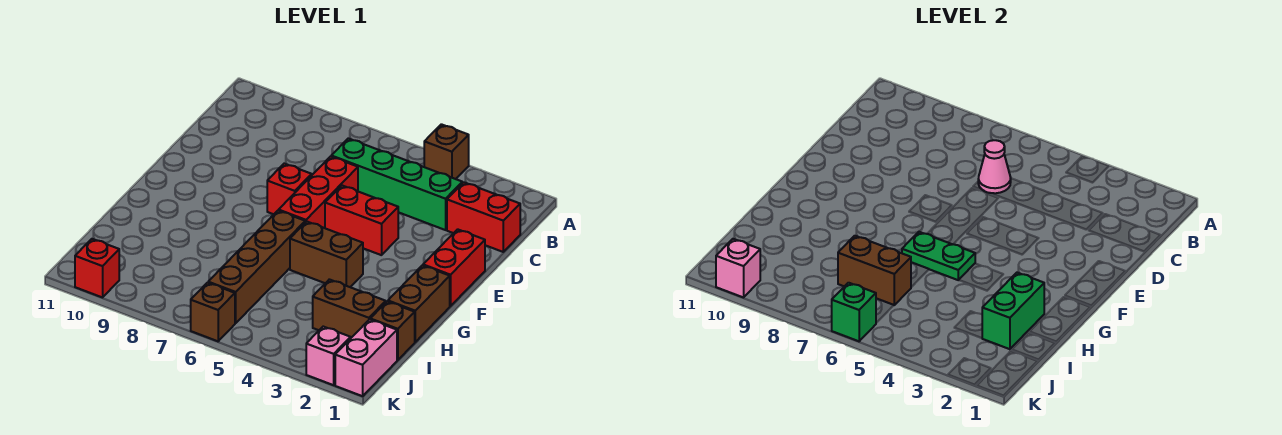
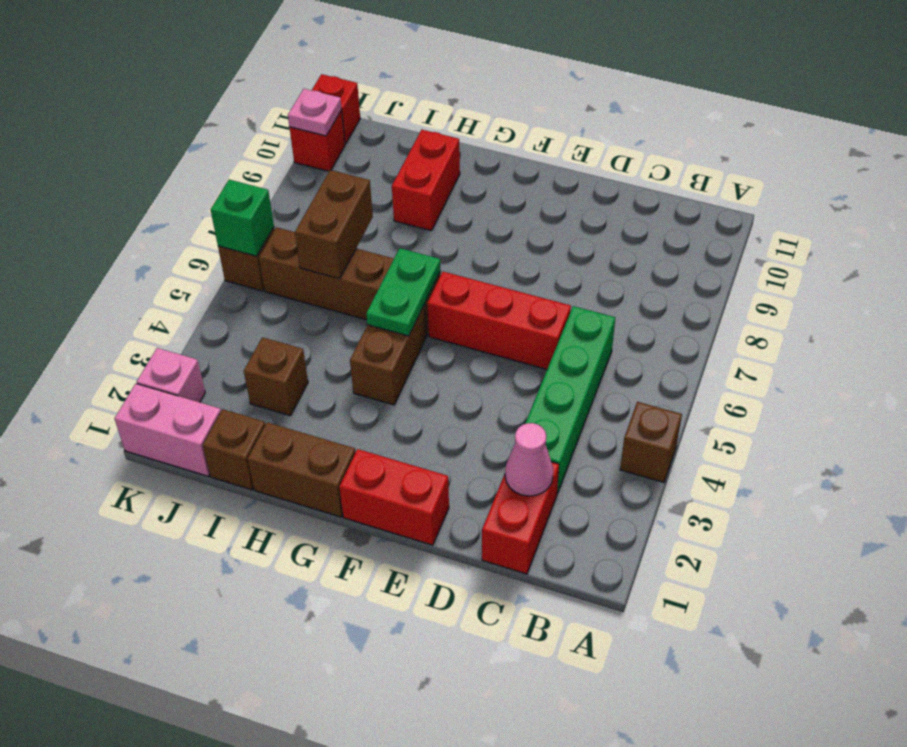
pink cone C6 level 2 -> pink cone C2 level 2
red brick E4:E5 level 1 -> red brick H9:H10 level 1
red brick E7 level 1 -> red brick K11 level 1
green brick H2:I2 level 2 -> none
brown brick I2:I3 level 1 -> brown brick I3 level 1
pink brick K10 level 2 -> pink plate K10 level 2

